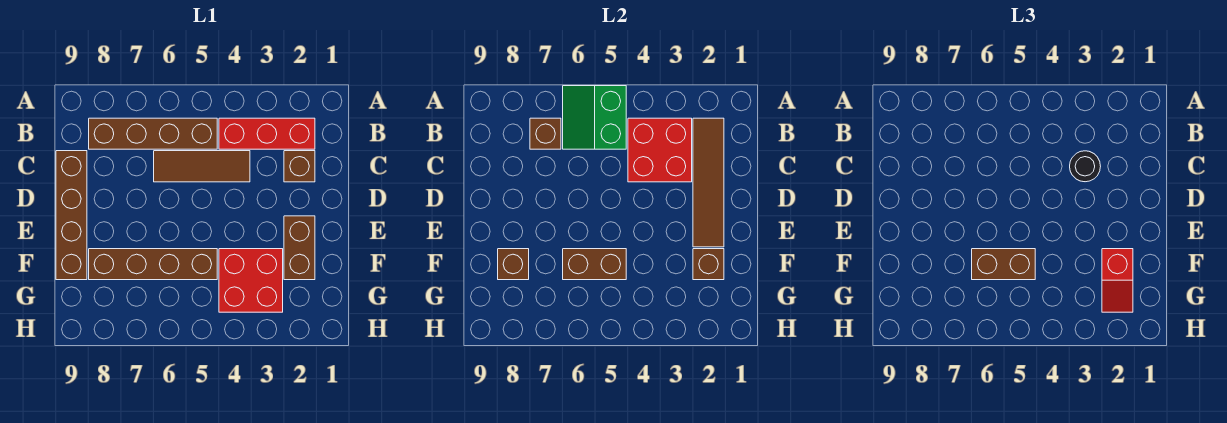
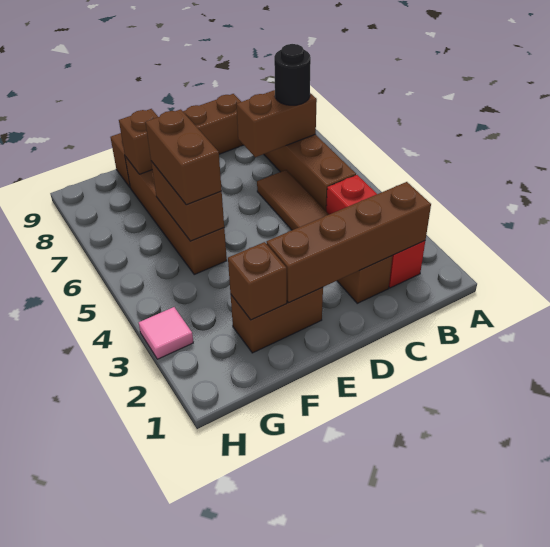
green slope A5:B6 level 2 top 5 -> none
brown tile B2:E2 level 2 -> brown brick B2:E2 level 2
red brick B3:C4 level 2 -> none
brown brick B7 level 2 -> brown brick B7:C7 level 2
black round brick C3 level 3 -> black round brick B7 level 3
red slope F2:G2 level 3 top F -> none
red brick F3:G4 level 1 -> none
none -> pink tile H3 level 1

